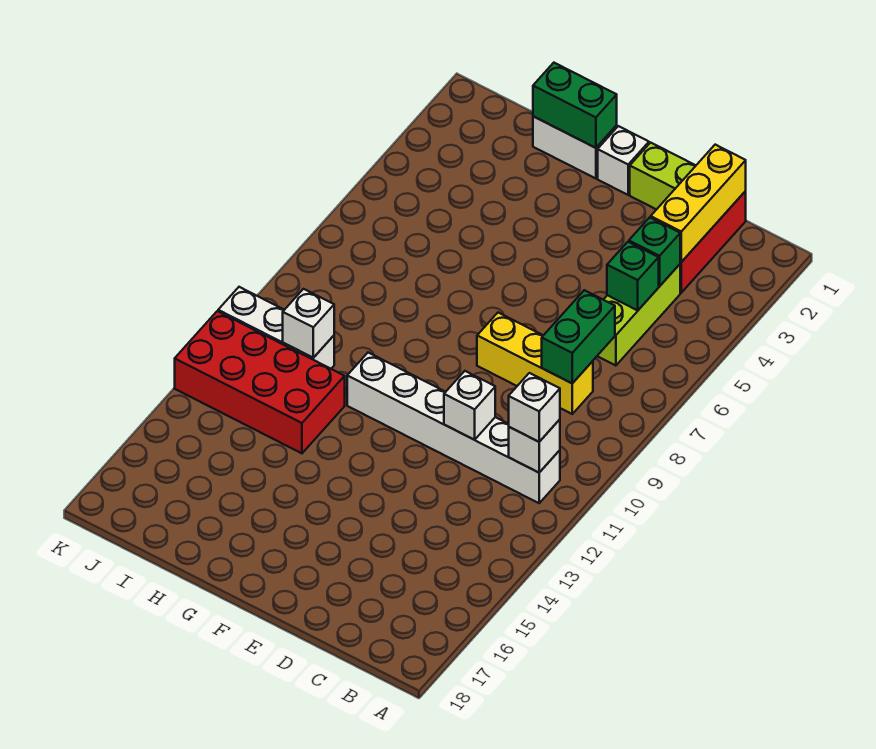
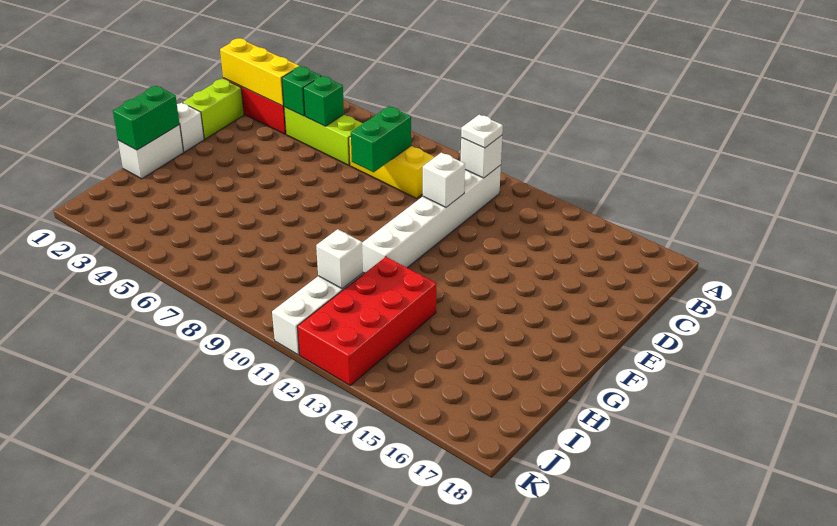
white brick B11 level 3 -> white plate B11 level 3
green brick C7:C8 level 2 -> green brick C8:D8 level 2
yellow brick C8:E8 level 1 -> yellow brick C7:C9 level 1

